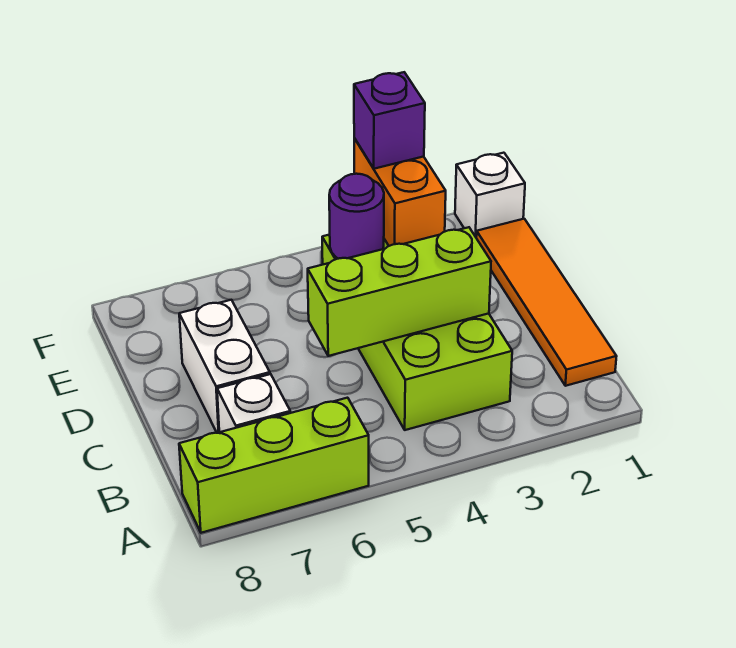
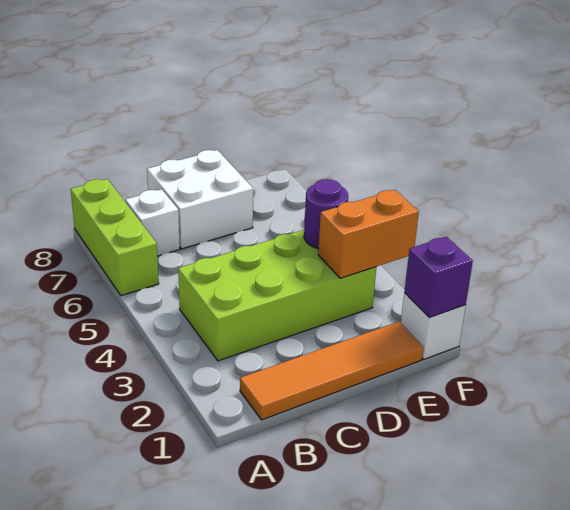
lime brick C3:C5 level 2 -> none
white brick C7:D7 level 1 -> white brick C7:D8 level 1
purple brick F3 level 3 -> purple brick F1 level 2

